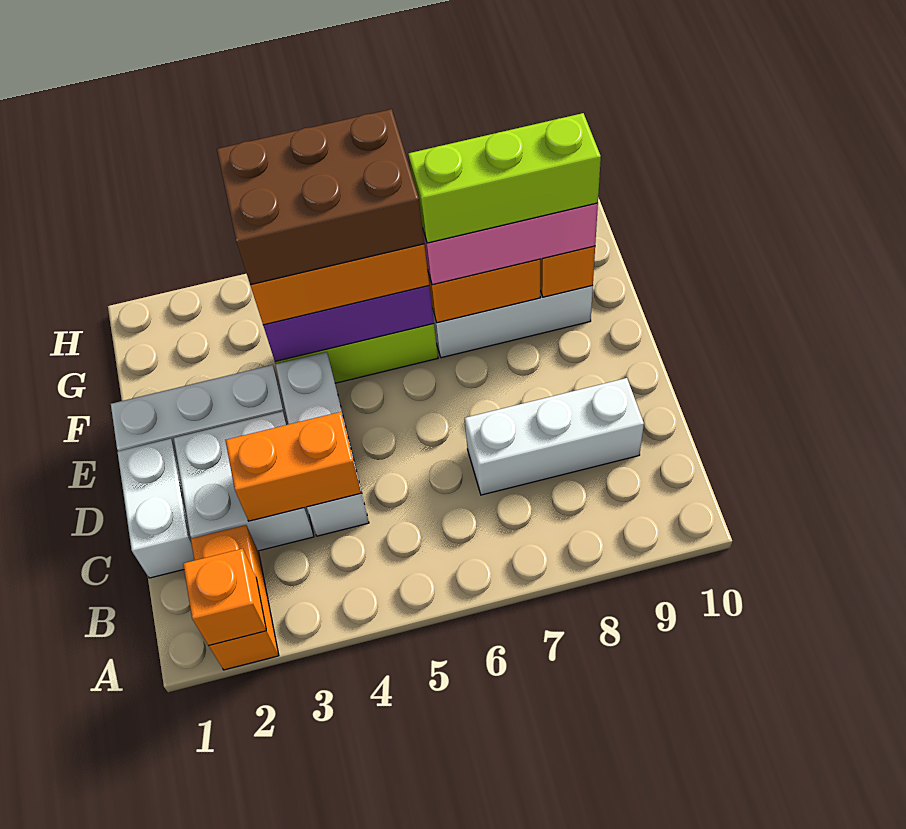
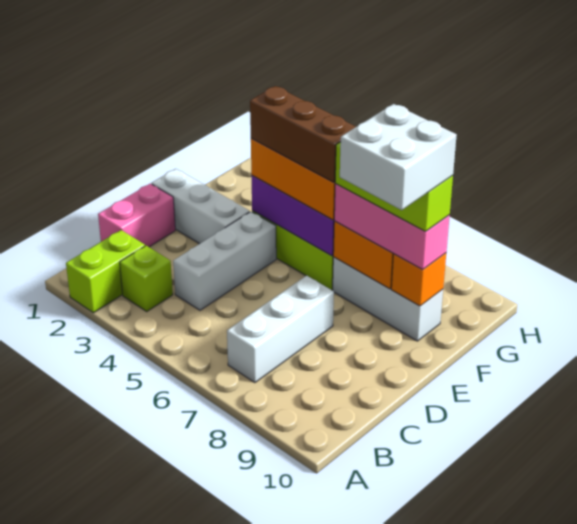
orange brick A2:B2 level 1 -> lime brick A2:B2 level 1
orange brick A2 level 2 -> none
none -> lime brick B3 level 1
white brick C1:D1 level 1 -> pink brick C1:D1 level 1
white brick C2:D3 level 1 -> white brick E8:F9 level 5
orange brick C3:C4 level 2 -> none
white brick C7:C9 level 1 -> white brick B7:D7 level 1
brown brick F4:G6 level 4 -> brown brick F4:F6 level 4

